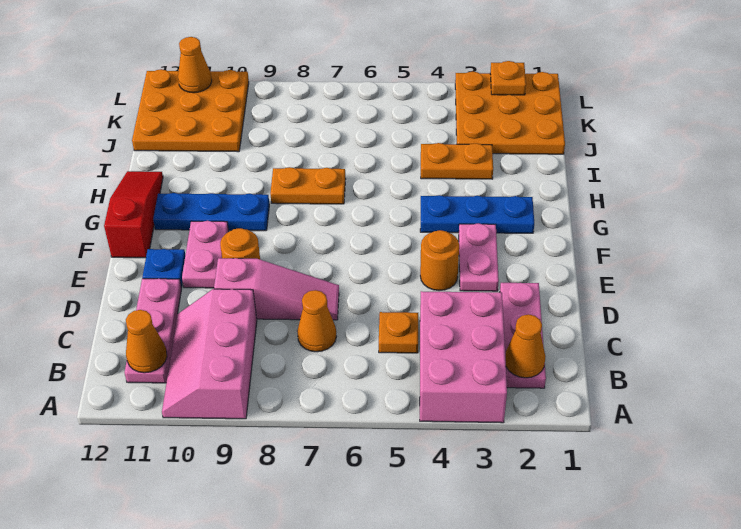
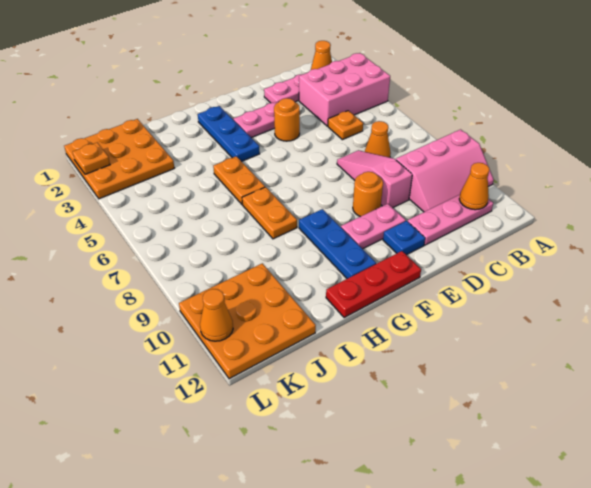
red slope F12:H12 level 1 top F -> red plate F12:H12 level 1
orange plate I3:I4 level 1 -> orange plate H5:H6 level 1

